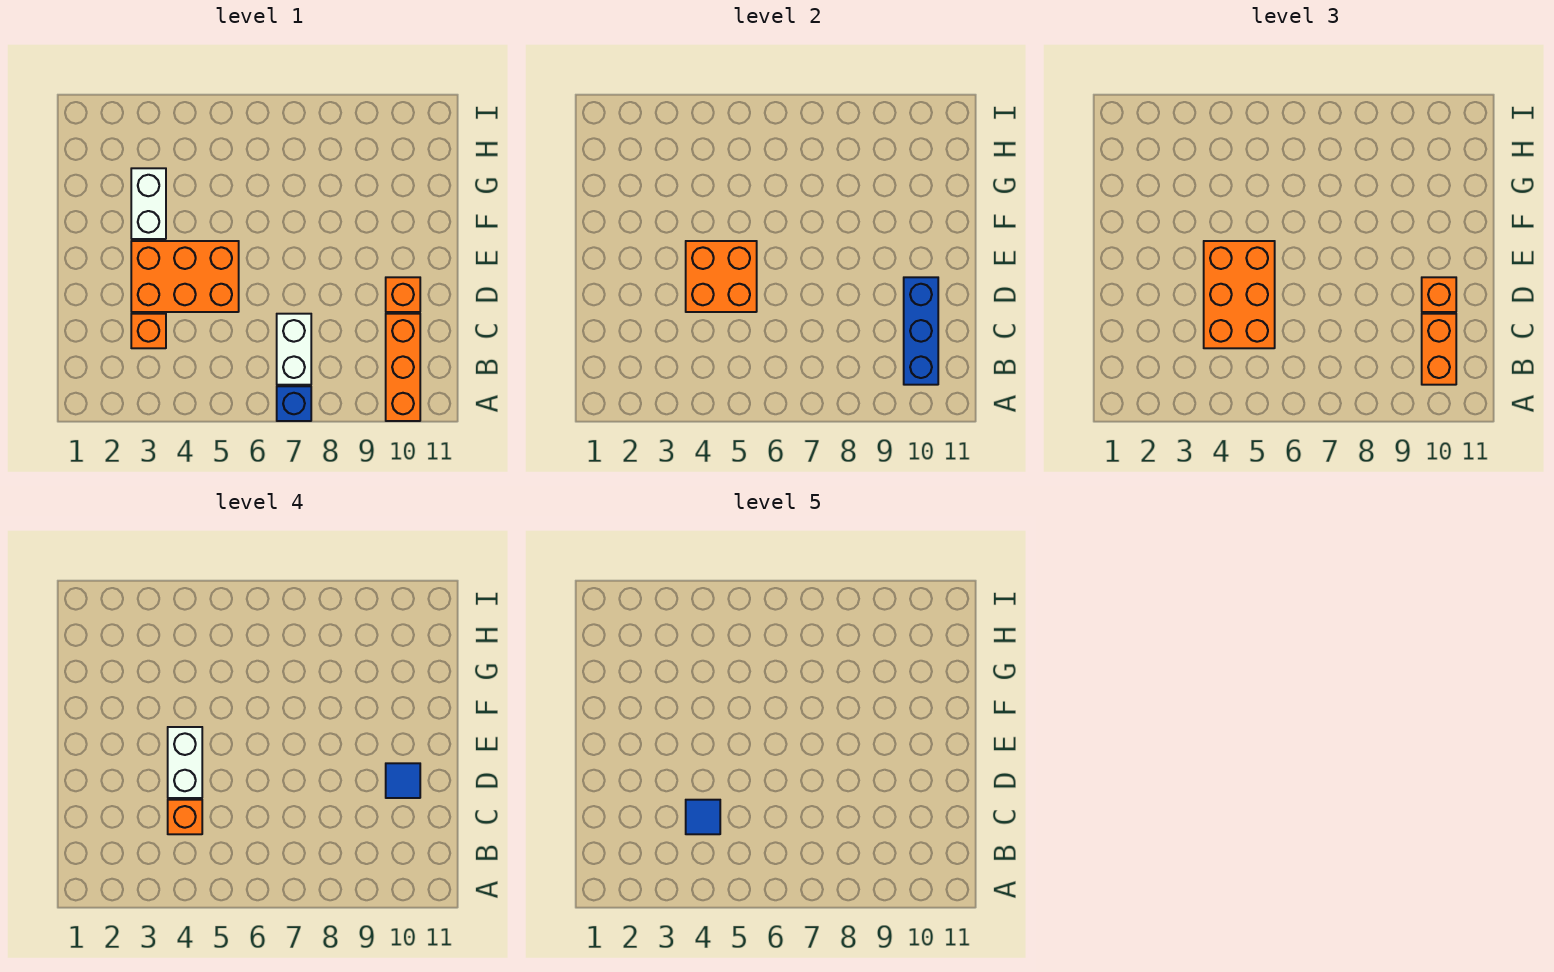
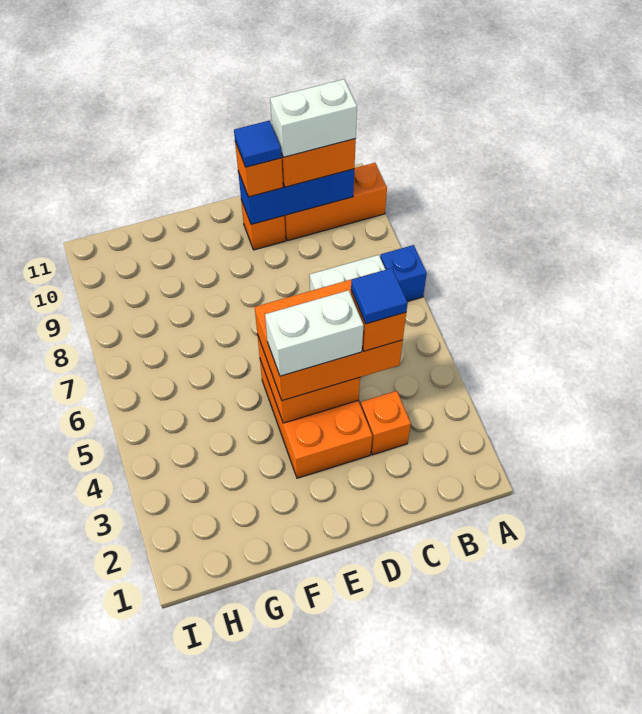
white brick F3:G3 level 1 -> white brick B10:C10 level 4

